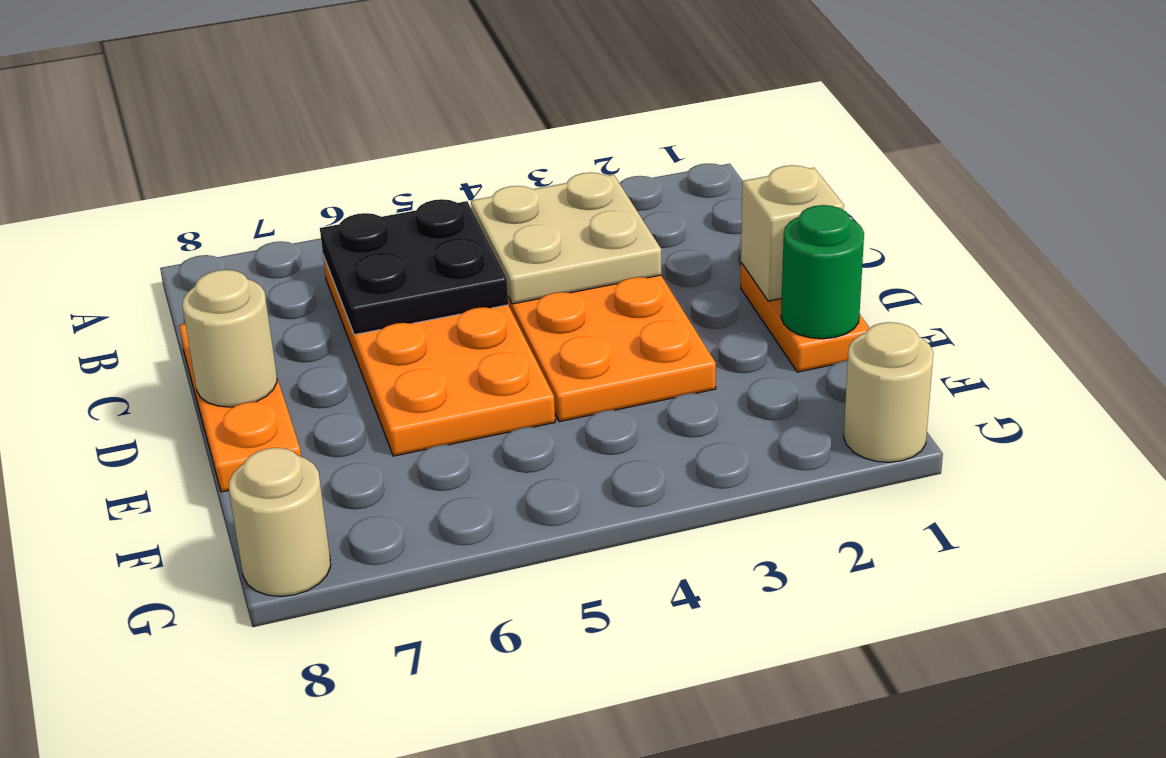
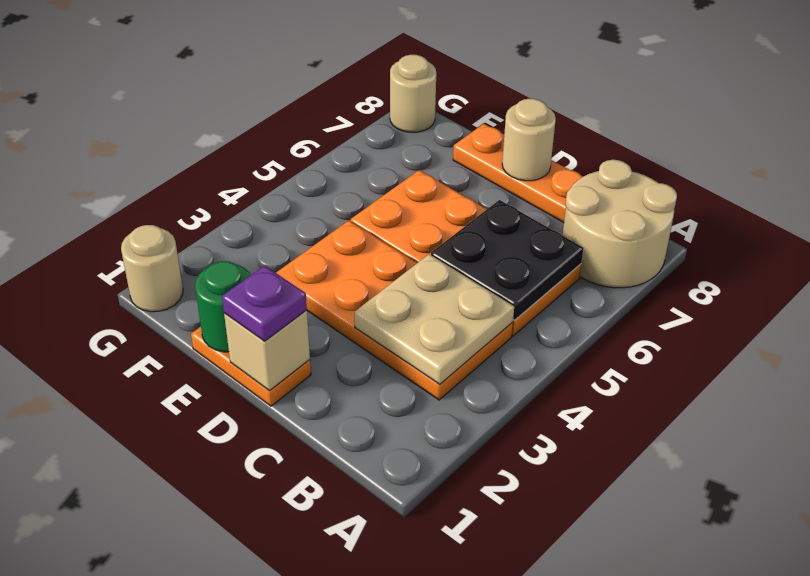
none -> tan round brick A7:B8 level 1
none -> purple plate D1 level 3

